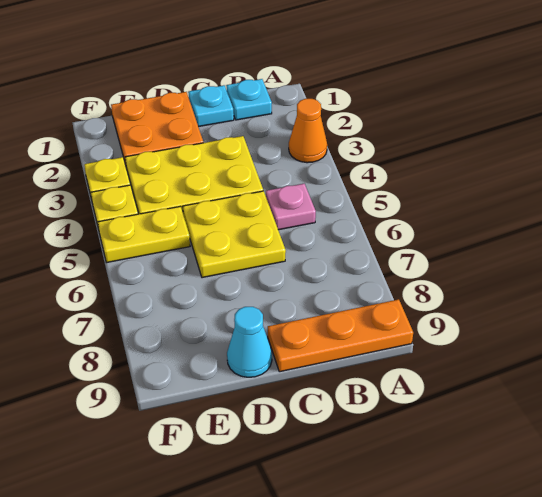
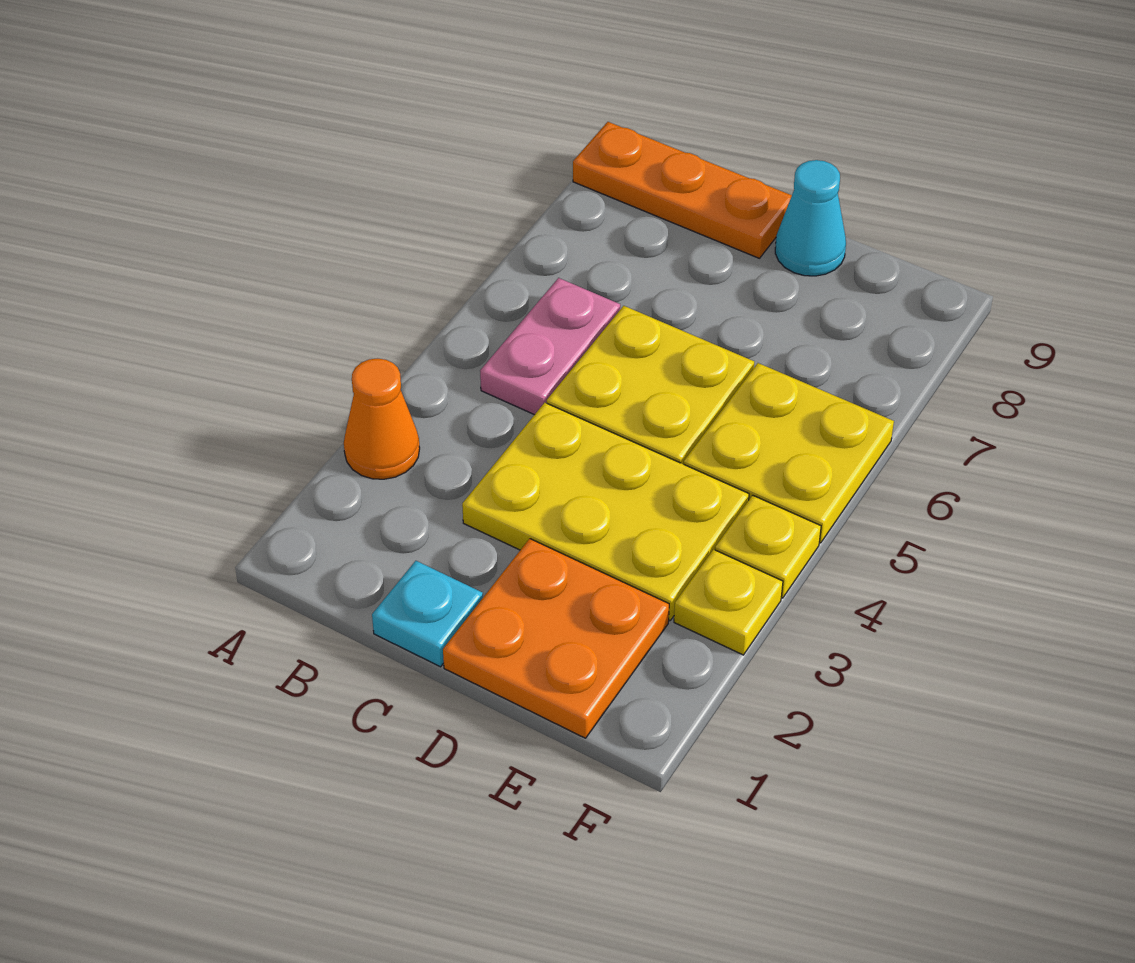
cyan plate B1 level 1 -> none
pink plate B5 level 1 -> pink plate B5:B6 level 1
yellow plate E5:F5 level 1 -> yellow plate E5:F6 level 1

